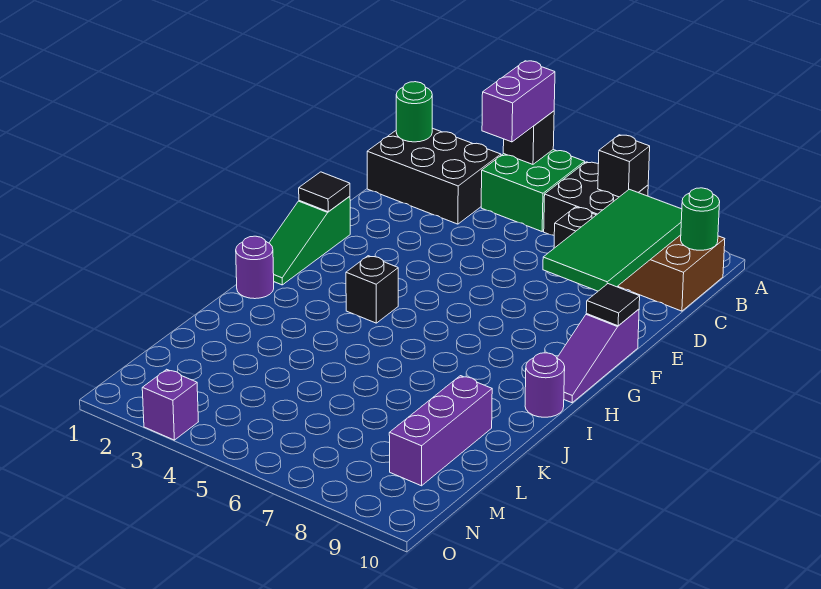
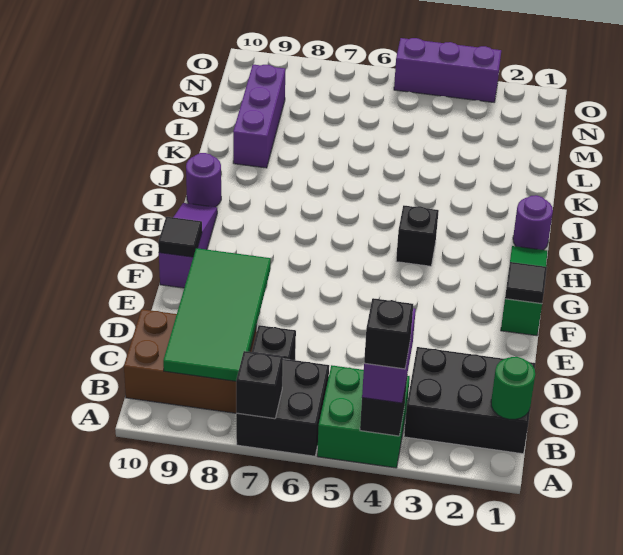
none -> black brick A4 level 4
green round brick B10 level 2 -> none
purple brick O3 level 1 -> purple brick O3:O5 level 1

